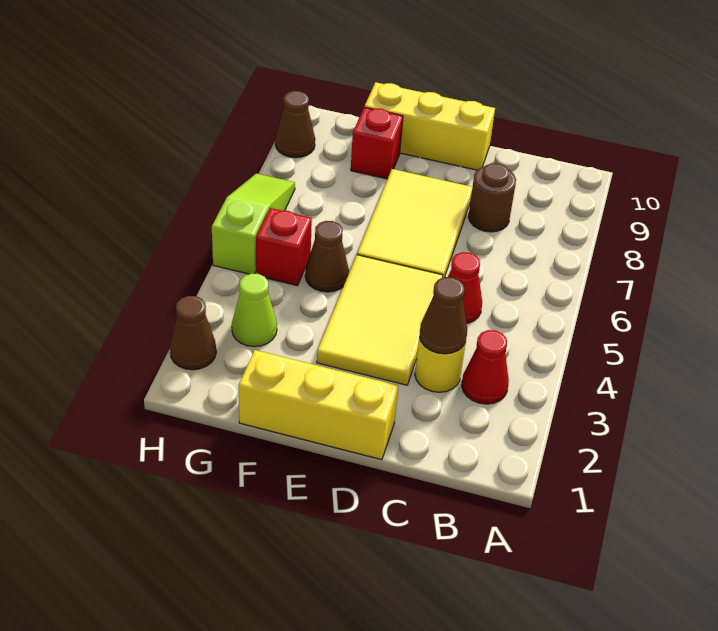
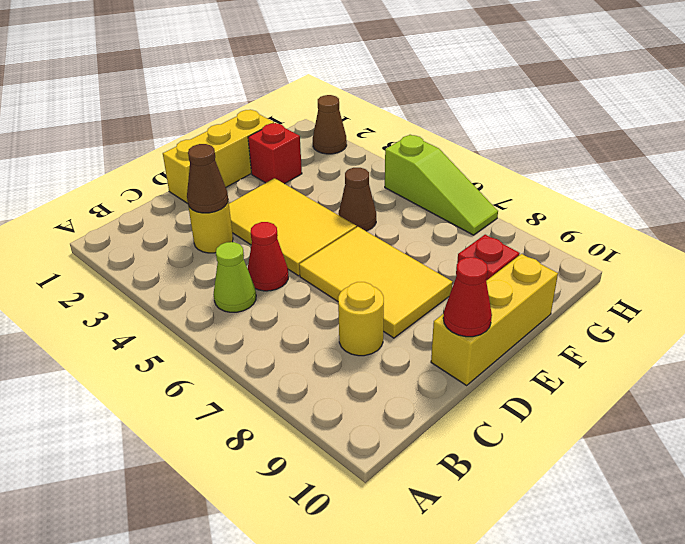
red cone B3 level 1 -> red cone D10 level 2
brown round brick C8 level 1 -> yellow round brick C8 level 1
lime cone G3 level 1 -> lime cone B5 level 1
red brick G5 level 1 -> red brick F2 level 1
brown cone H9 level 1 -> none

